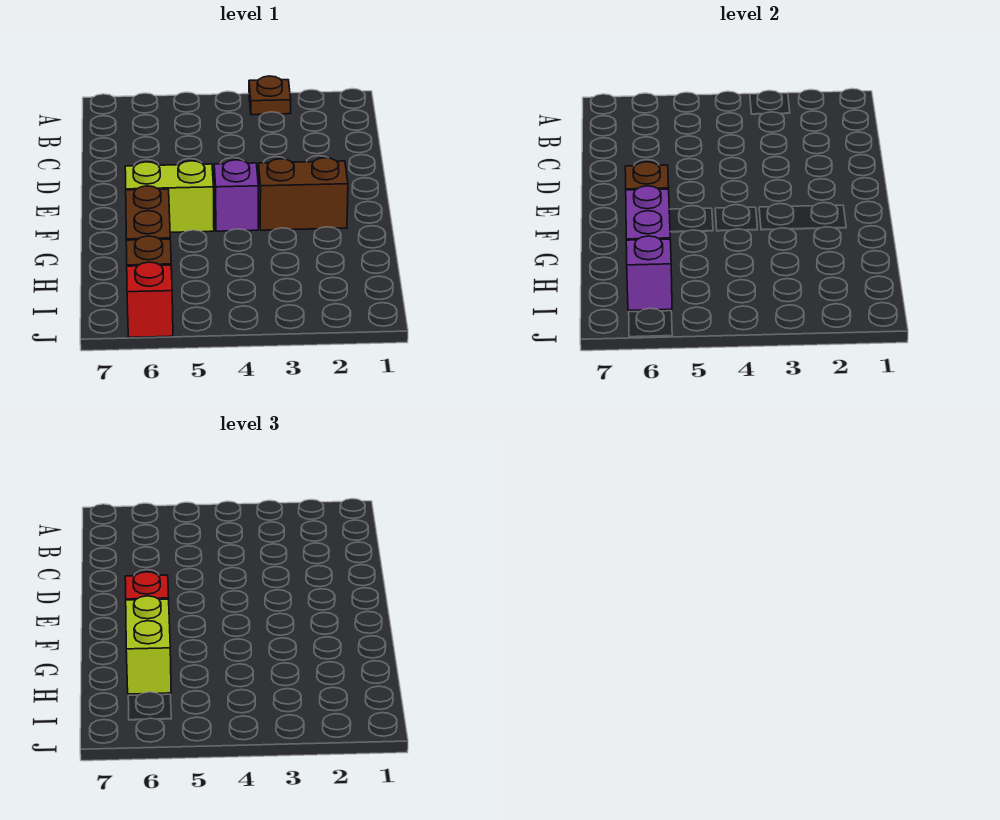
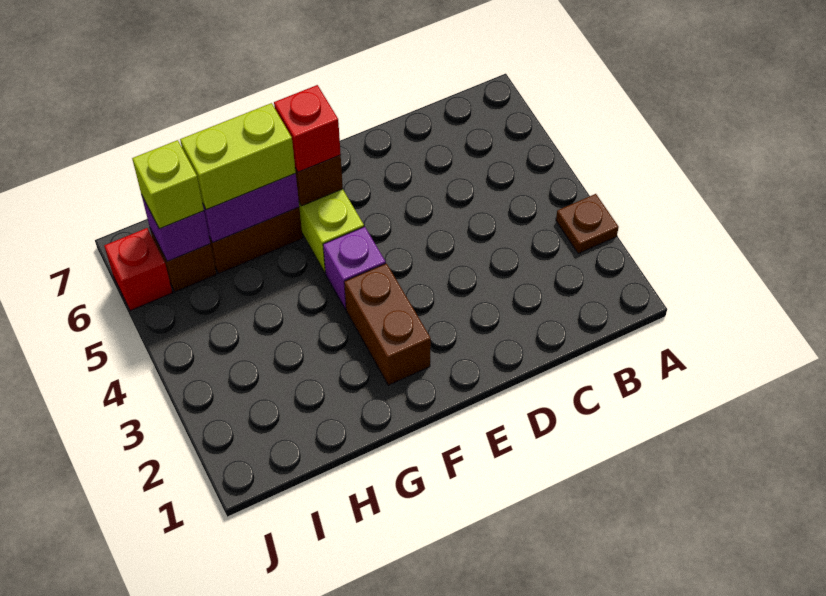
none -> lime brick I6 level 3

